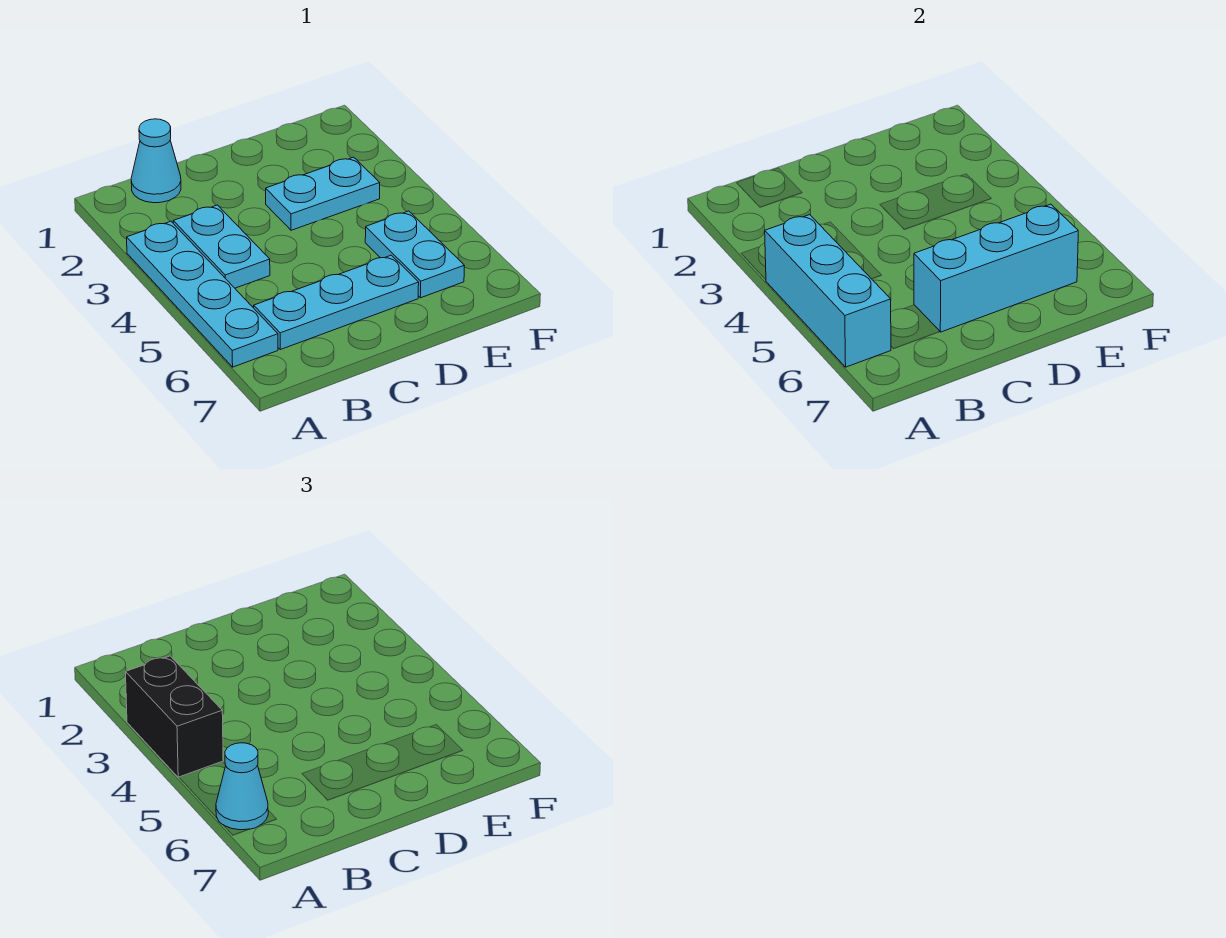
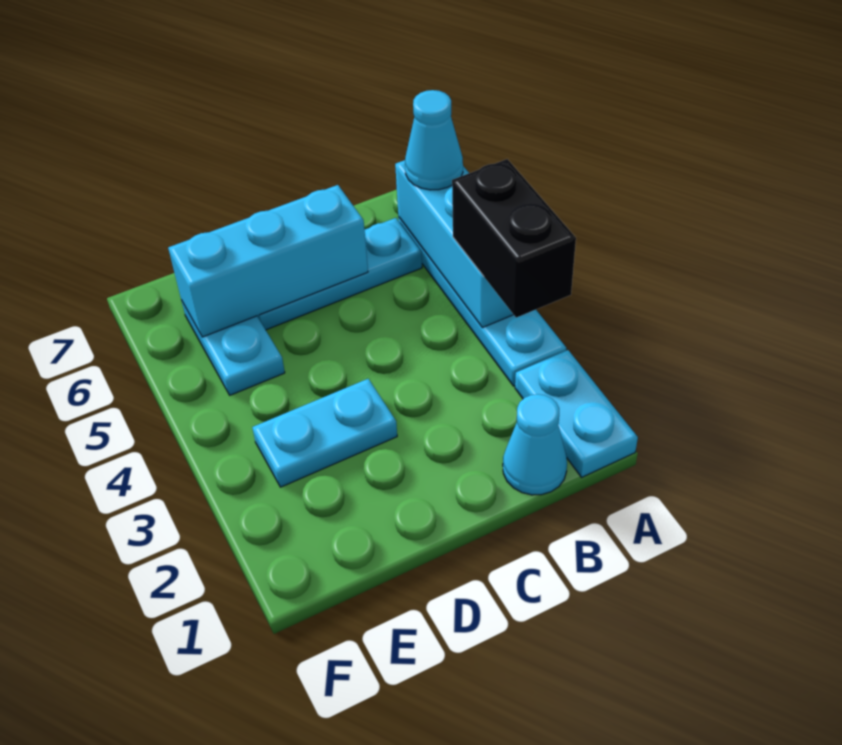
cyan plate B3:B4 level 1 -> cyan plate A1:A2 level 1

